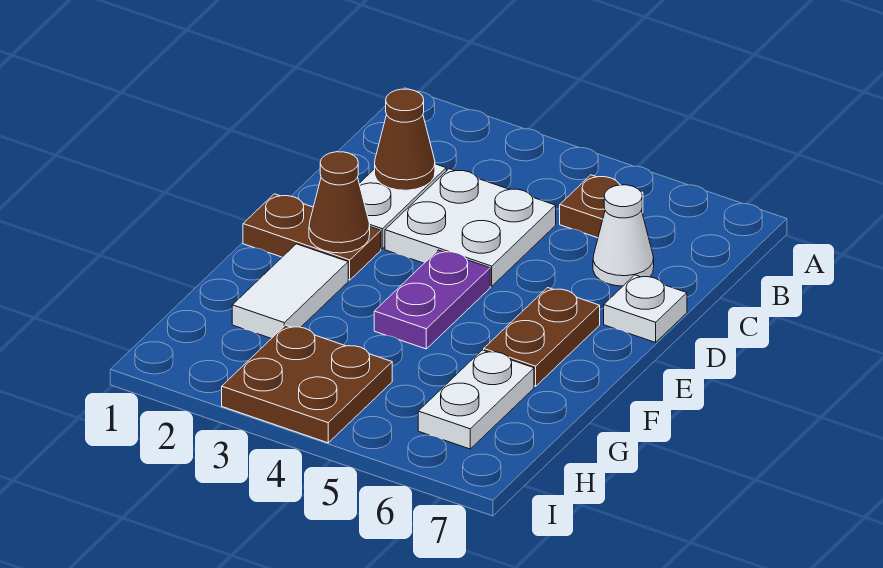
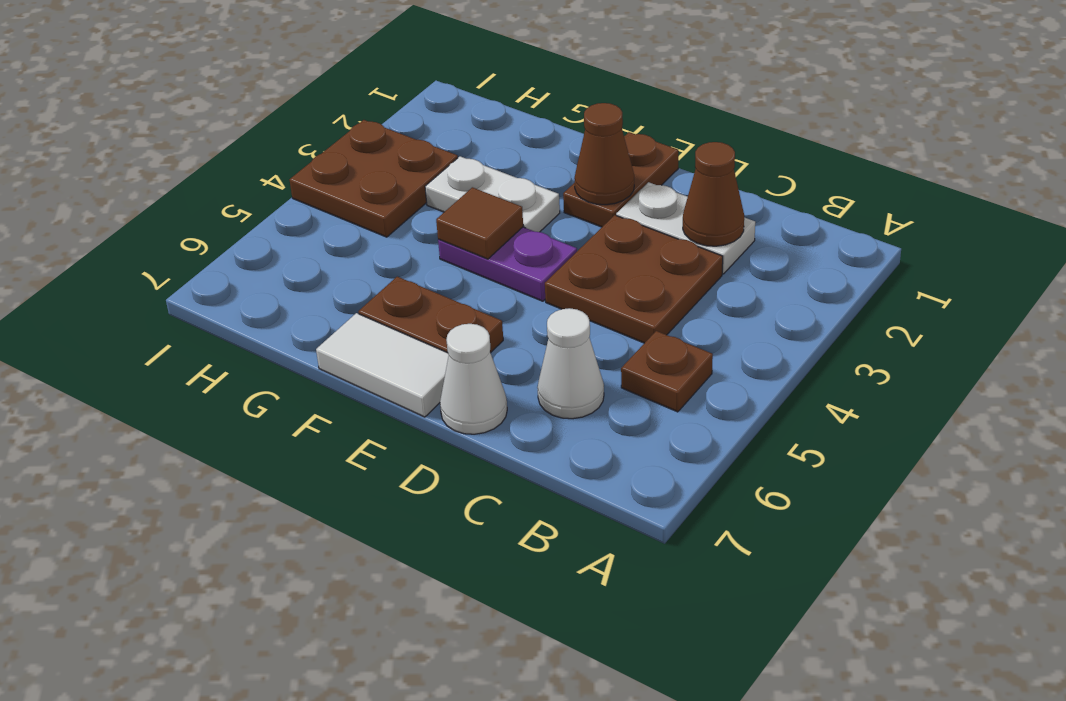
white plate C3:D4 level 1 -> brown plate C3:D4 level 1
white plate D7 level 1 -> white cone D7 level 1
white tile F2:G2 level 1 -> white tile E7:F7 level 1
none -> brown tile F4 level 2
white plate G6:H6 level 1 -> white plate F3:G3 level 1

